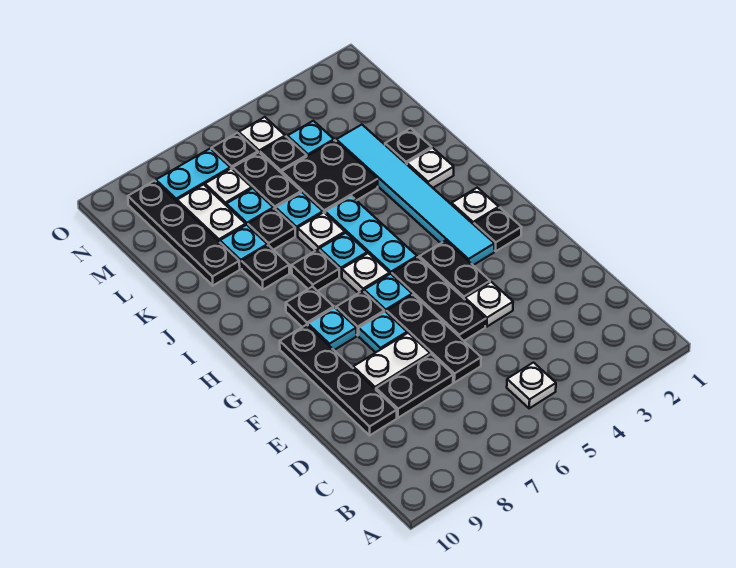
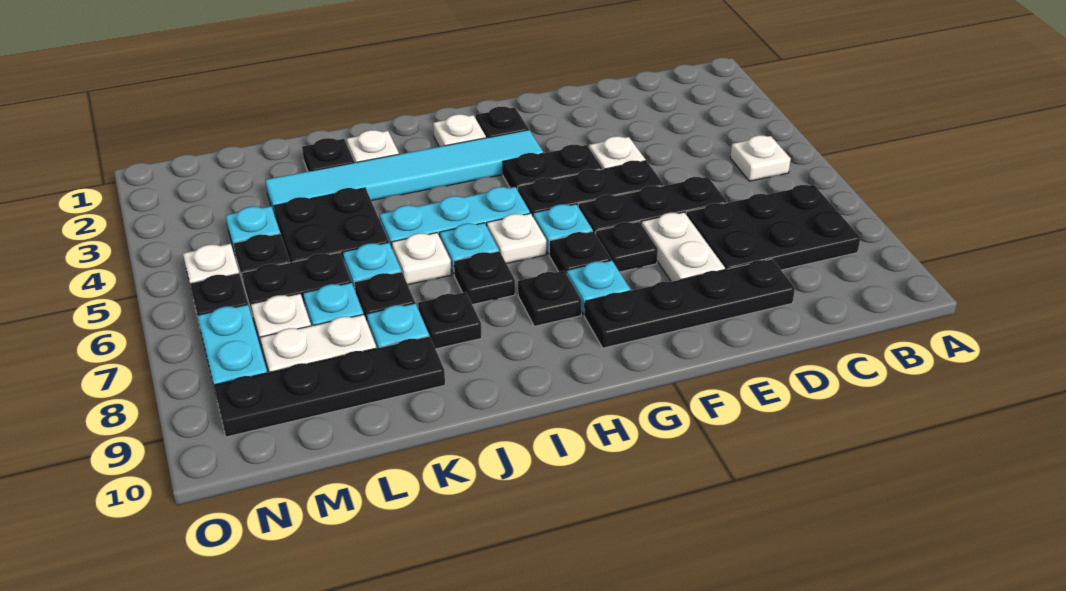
black plate D7:D8 level 1 -> black plate B7:D8 level 1
cyan plate F7 level 1 -> black plate F7 level 1

